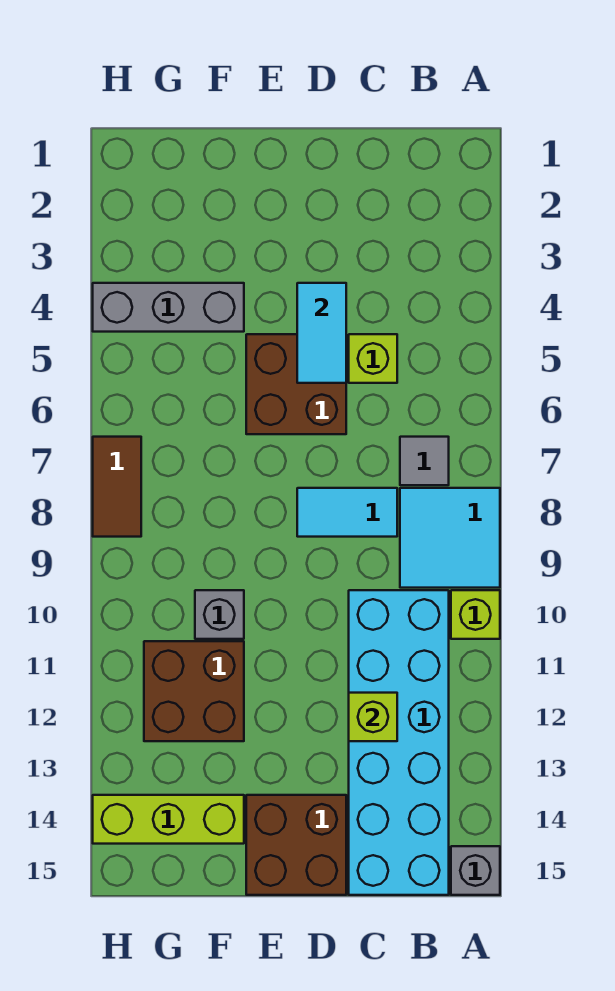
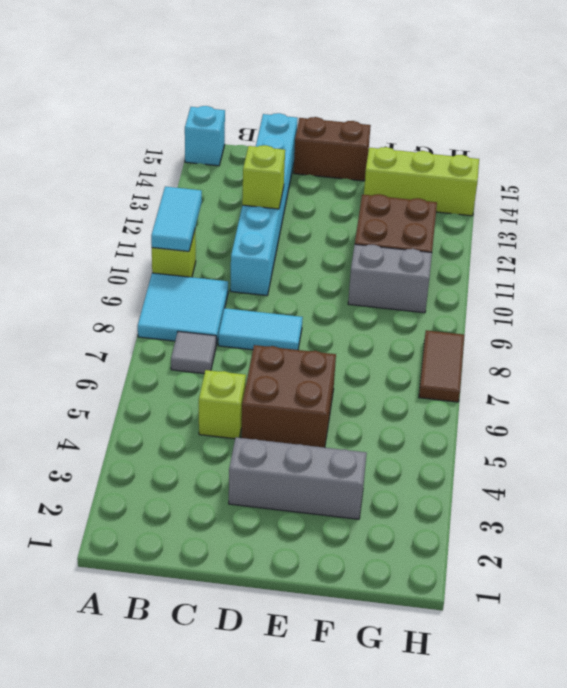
grey brick A15 level 1 -> cyan brick A15 level 1
cyan brick B10:C15 level 1 -> cyan brick C10:C15 level 1
cyan tile D4:D5 level 2 -> cyan tile A10:A11 level 2
brown brick D14:E15 level 1 -> brown brick D15:E15 level 1
grey brick F4:H4 level 1 -> grey brick D3:F3 level 1
grey brick F10 level 1 -> grey brick F10:G10 level 1

